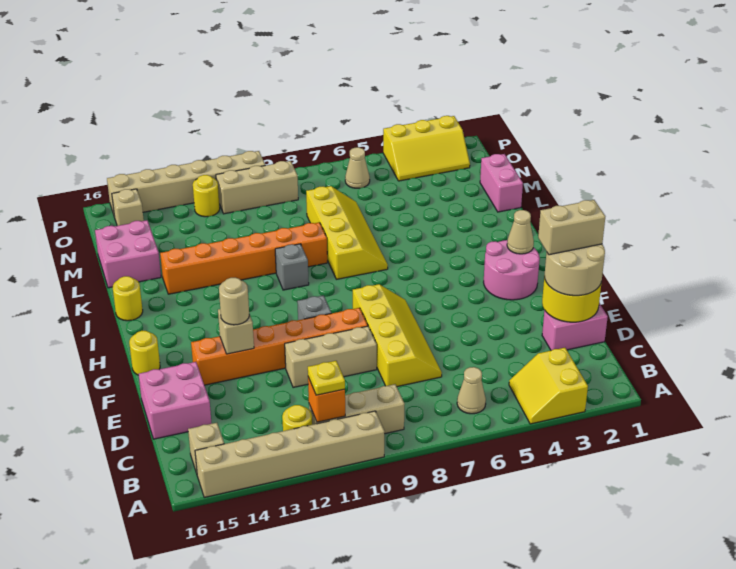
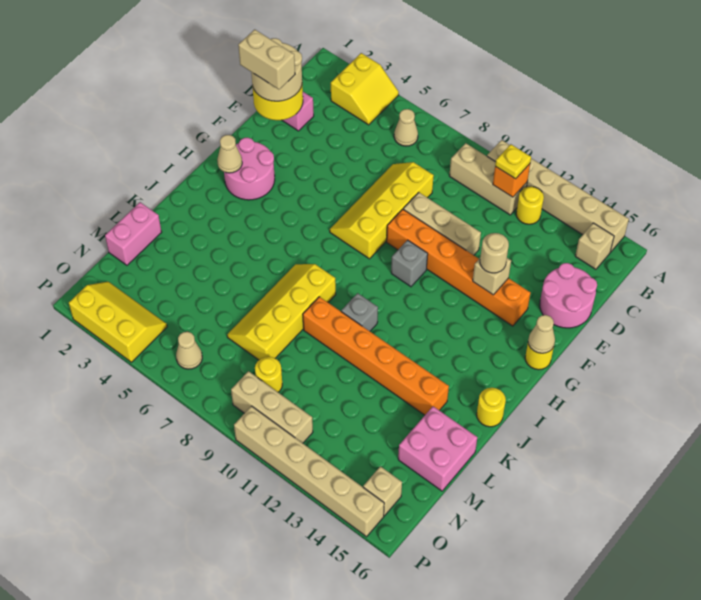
pink brick D15:E16 level 1 -> pink round brick D15:E16 level 1
none -> tan cone G16 level 2
yellow round brick O12 level 1 -> yellow round brick N9 level 1

